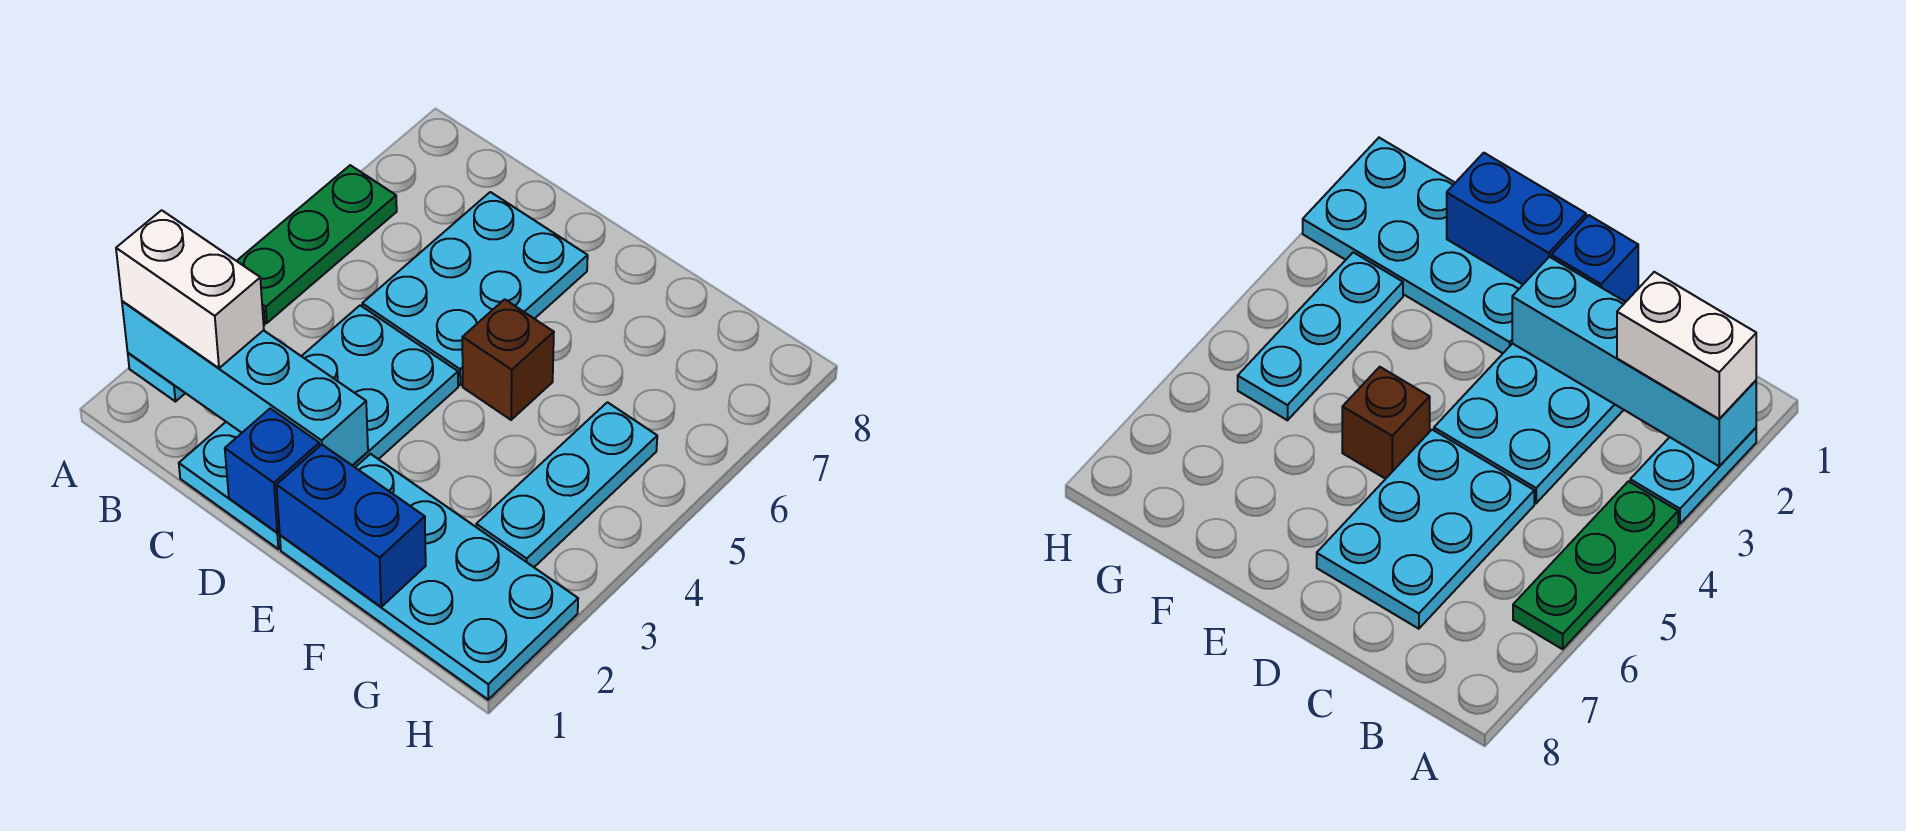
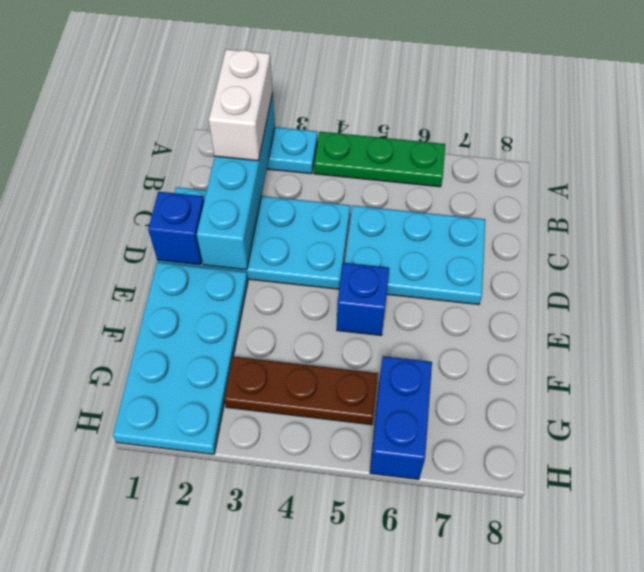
blue brick E1:F1 level 2 -> blue brick G6:H6 level 1
brown brick E5 level 1 -> blue brick E5 level 1
cyan plate G3:G5 level 1 -> brown plate G3:G5 level 1

